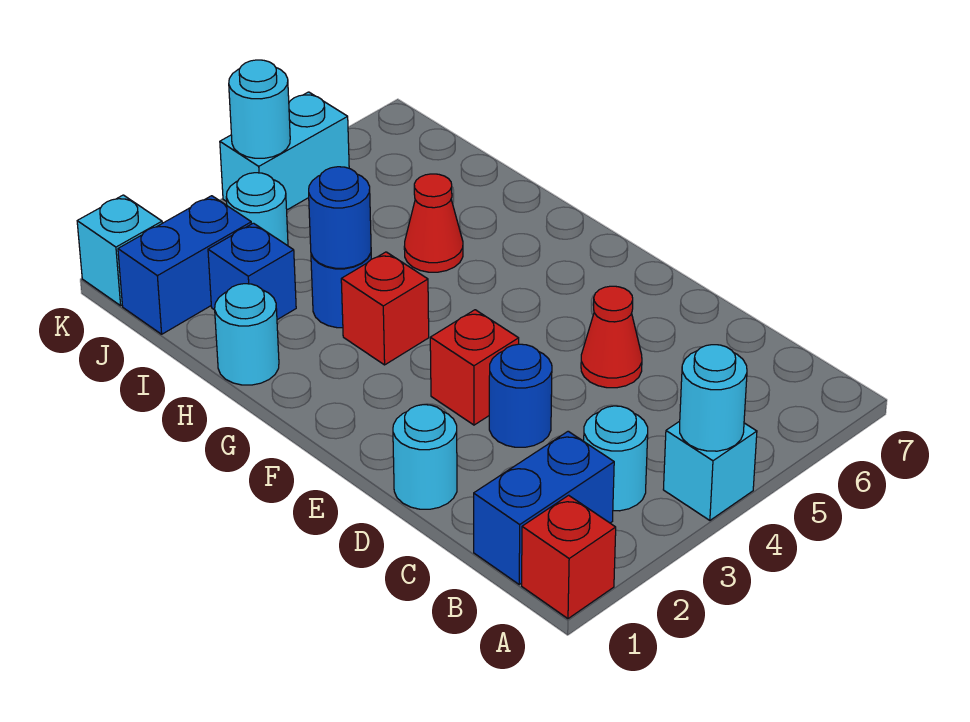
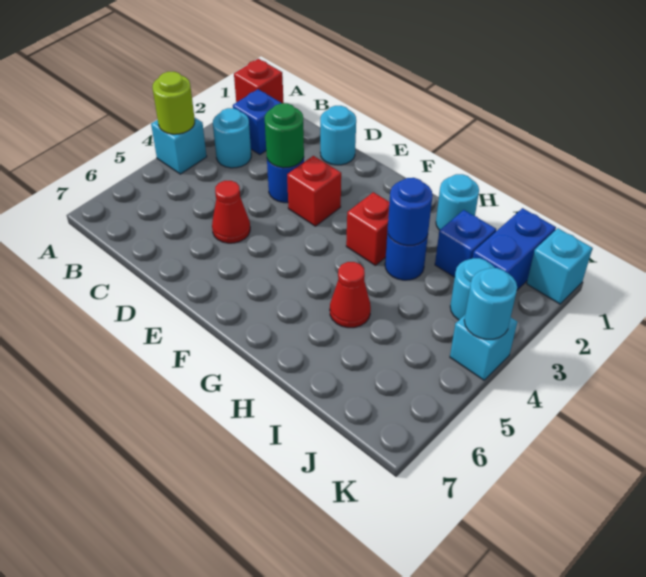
cyan round brick A4 level 2 -> lime round brick A4 level 2
blue brick B1:B2 level 1 -> blue brick B2 level 1
none -> green round brick D3 level 2
cyan brick K4:K5 level 1 -> cyan brick K4 level 1

